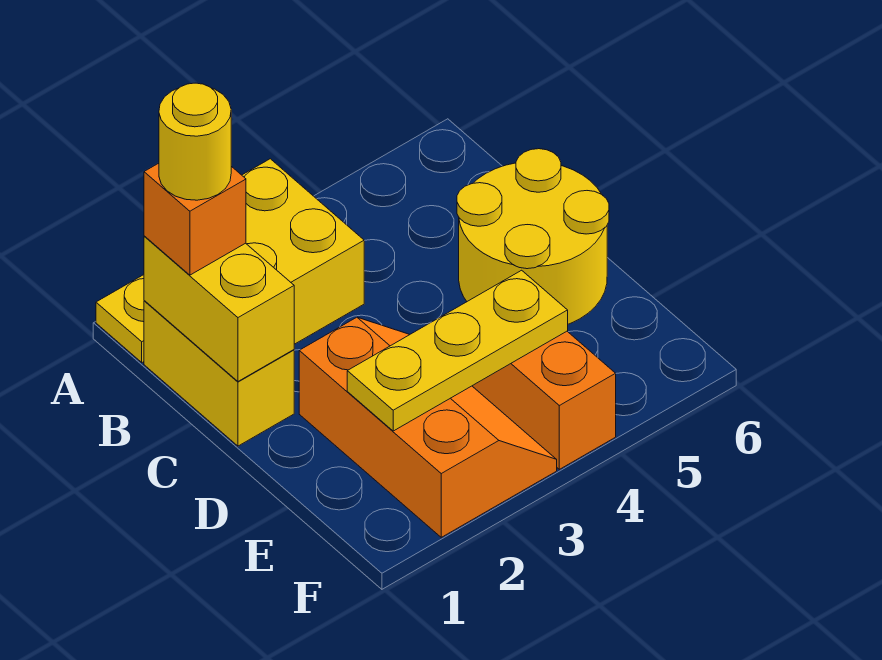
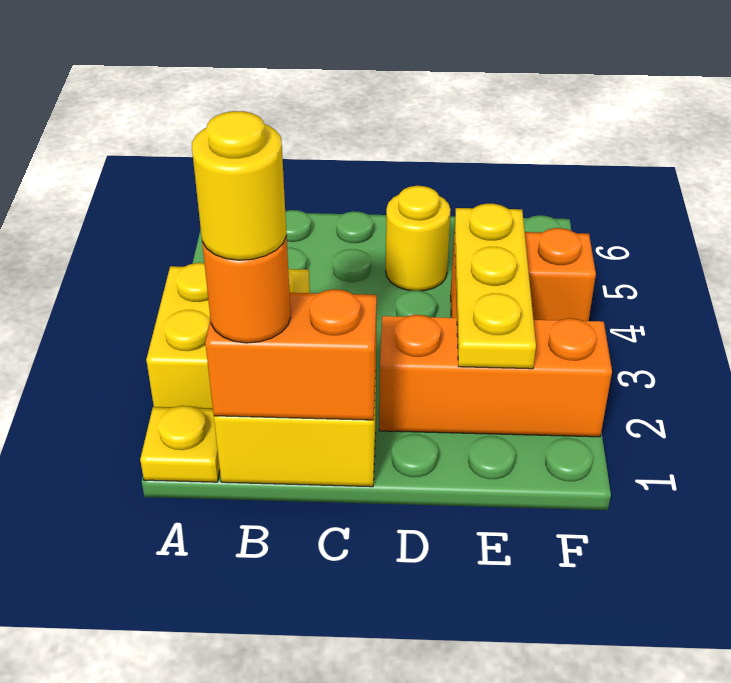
yellow brick B1:C1 level 2 -> orange brick B1:C1 level 2
orange brick B1 level 3 -> orange round brick B1 level 3
yellow round brick C5:D6 level 1 -> yellow round brick D5 level 1

